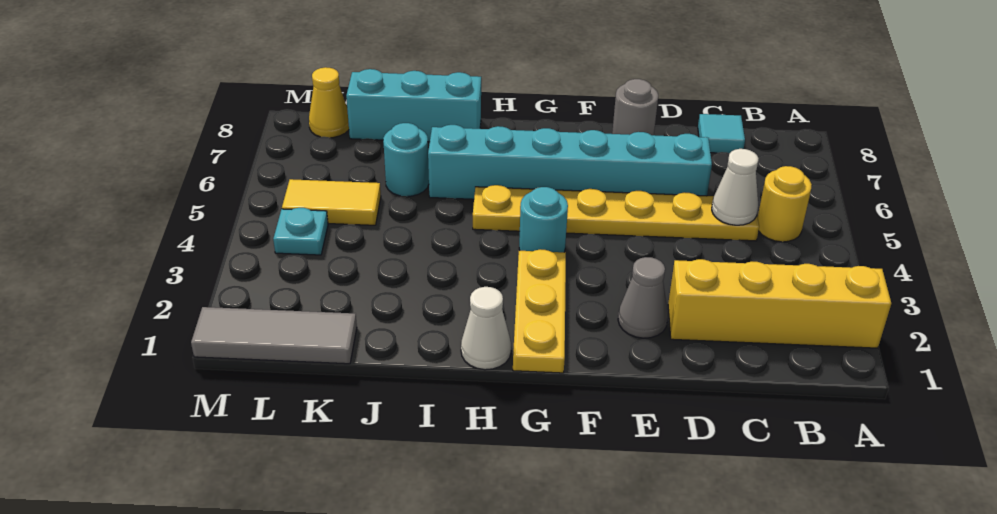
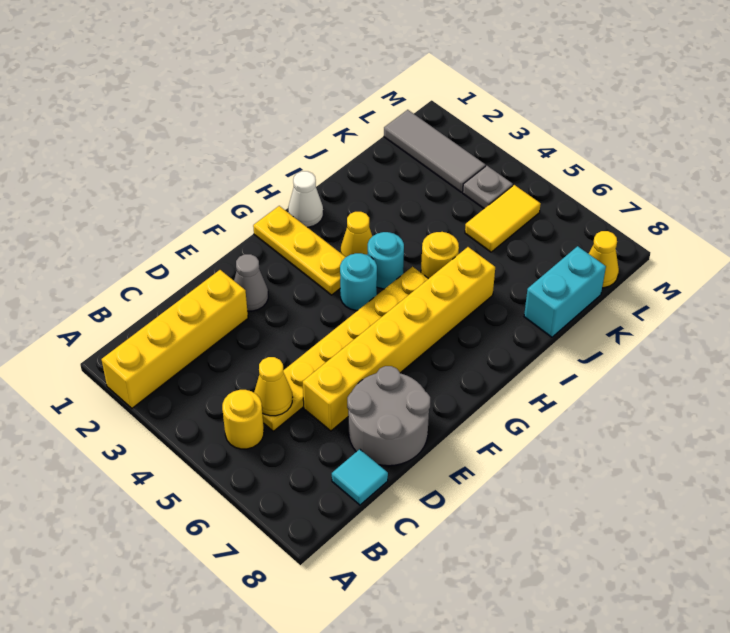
white cone C5 level 2 -> yellow cone C5 level 2
cyan brick D6:I6 level 1 -> yellow brick D6:I6 level 1
grey round brick E8 level 1 -> grey round brick D7:E8 level 1
none -> yellow cone H3 level 1
none -> yellow round brick I5 level 1
cyan brick I8:K8 level 1 -> cyan brick J8:K8 level 1
cyan round brick J6 level 1 -> cyan round brick H4 level 1
grey tile K1:M1 level 1 -> grey tile L1:L3 level 1
cyan plate L4 level 1 -> grey plate L4 level 1

